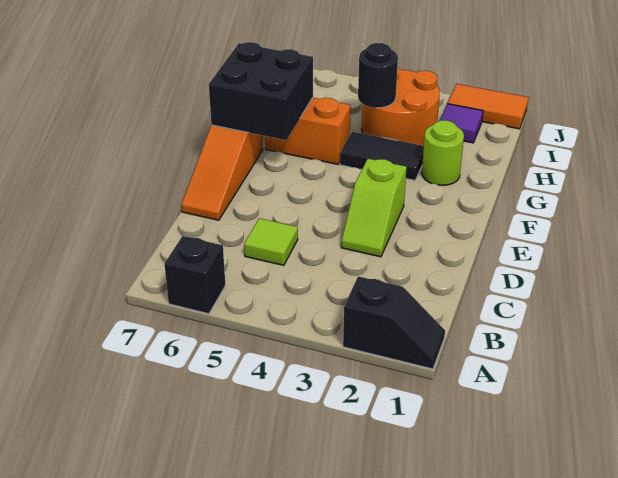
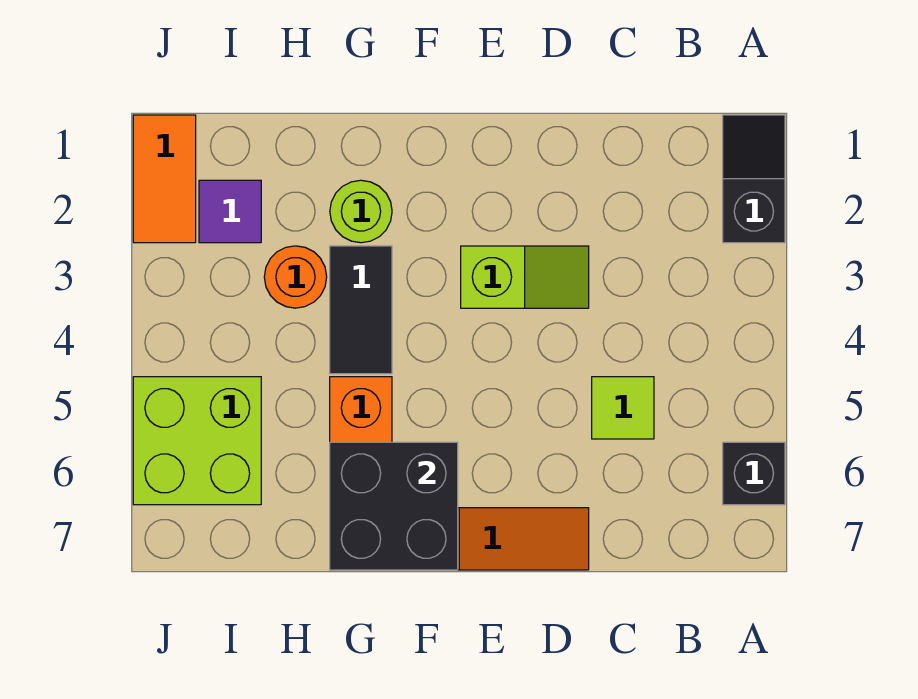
orange round brick H3:I4 level 1 -> orange round brick H3 level 1
black round brick H4 level 2 -> none
none -> lime brick I5:J6 level 1

